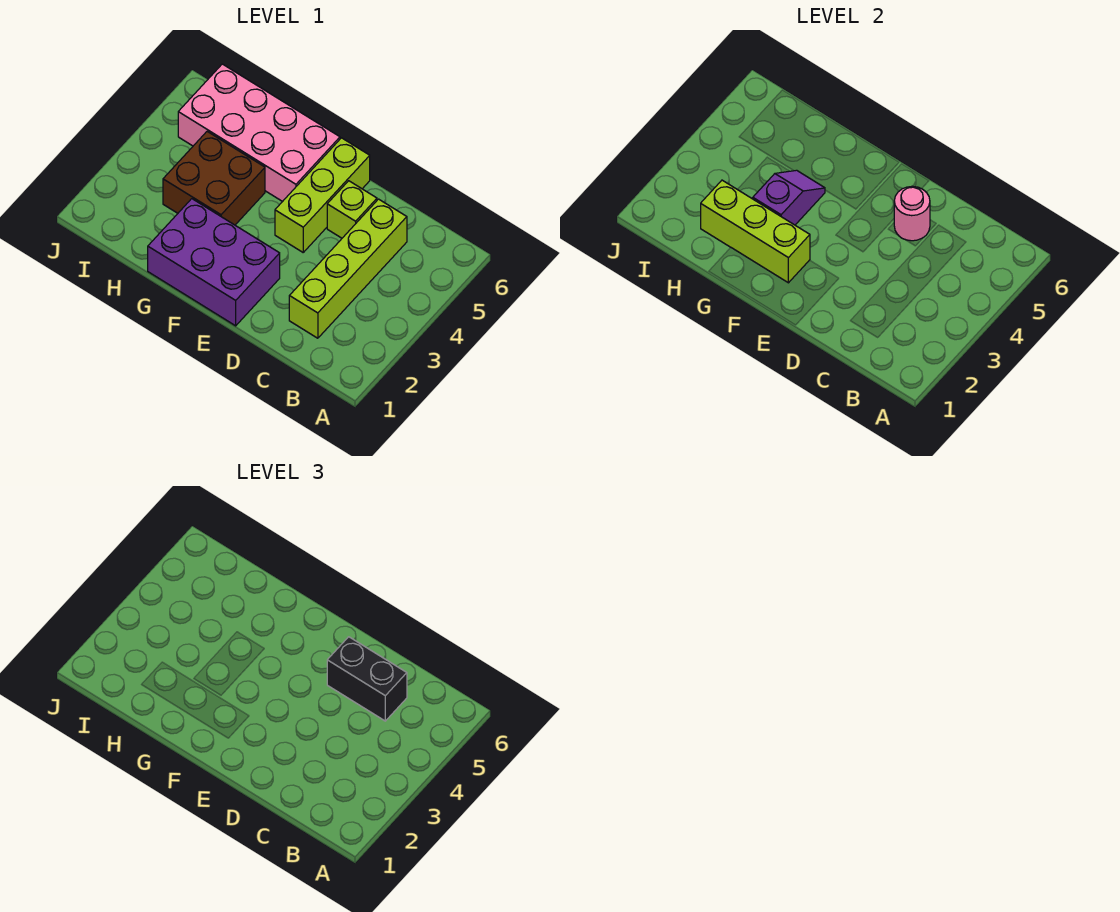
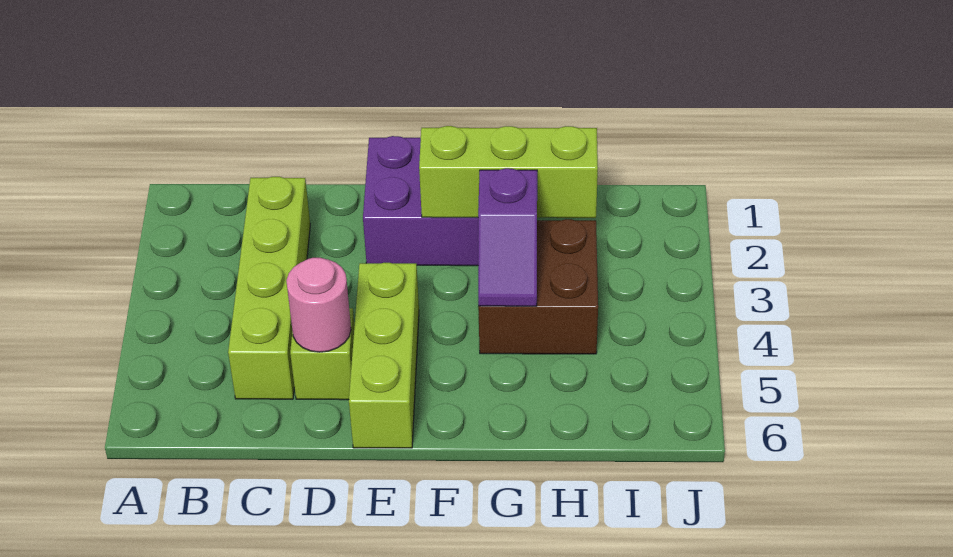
black brick C5:D5 level 3 -> none
pink brick F5:I6 level 1 -> none

